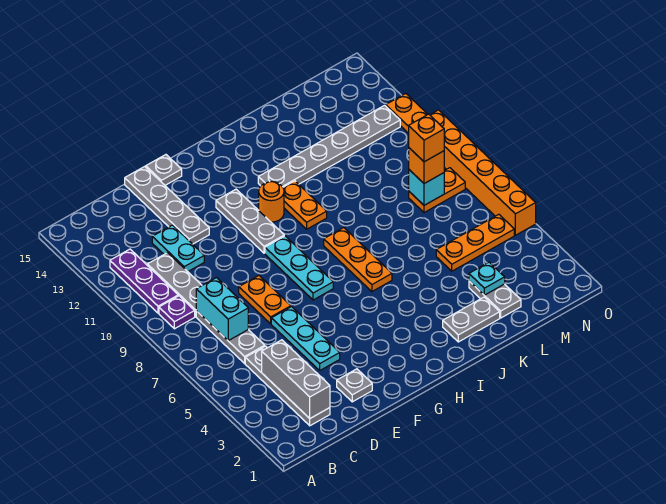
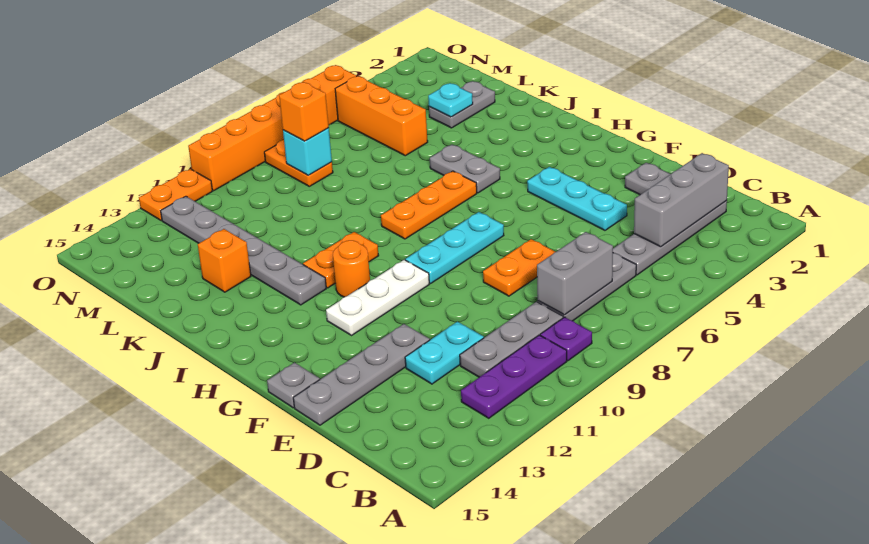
cyan brick C7:C8 level 2 -> grey brick C7:C8 level 2
cyan plate E4:E6 level 1 -> cyan plate E4:G4 level 1
grey plate G10:G12 level 1 -> white plate G10:G12 level 1
grey plate J2:K2 level 1 -> grey plate I5:J5 level 1
orange plate L5:N5 level 1 -> orange brick L5:N5 level 1
orange brick M8 level 4 -> orange brick K13 level 1

